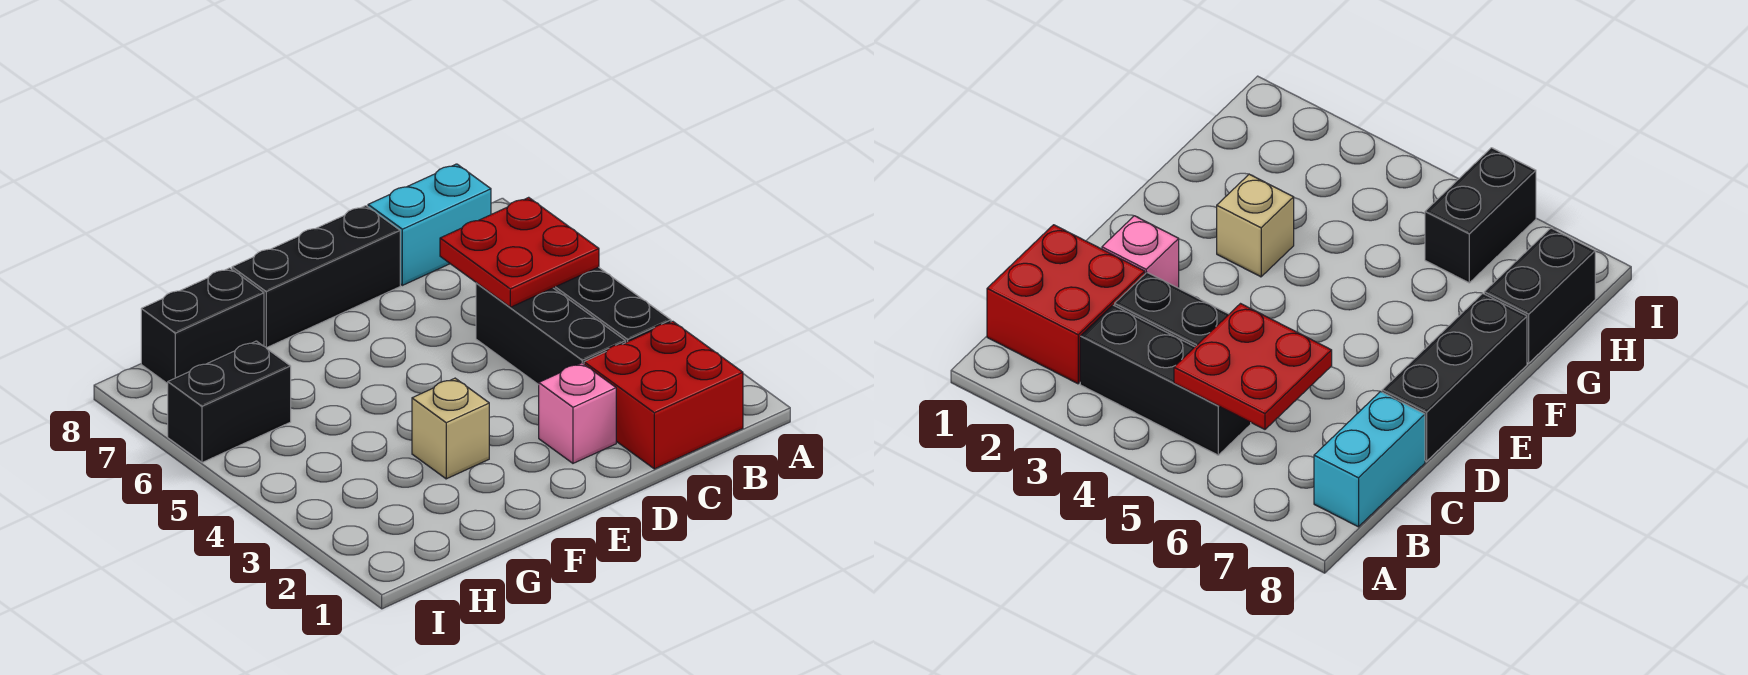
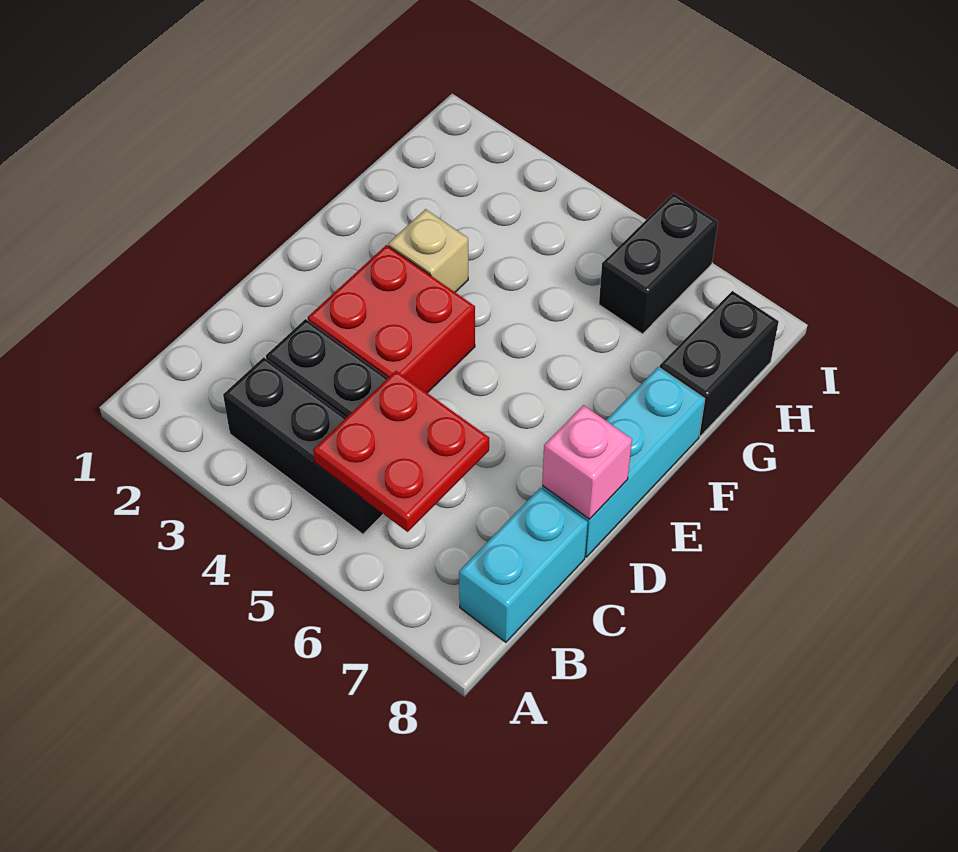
red brick B1:C2 level 1 -> red brick D3:E4 level 1
pink brick D2 level 1 -> pink brick D8 level 2
black brick D8:F8 level 1 -> cyan brick D8:F8 level 1

